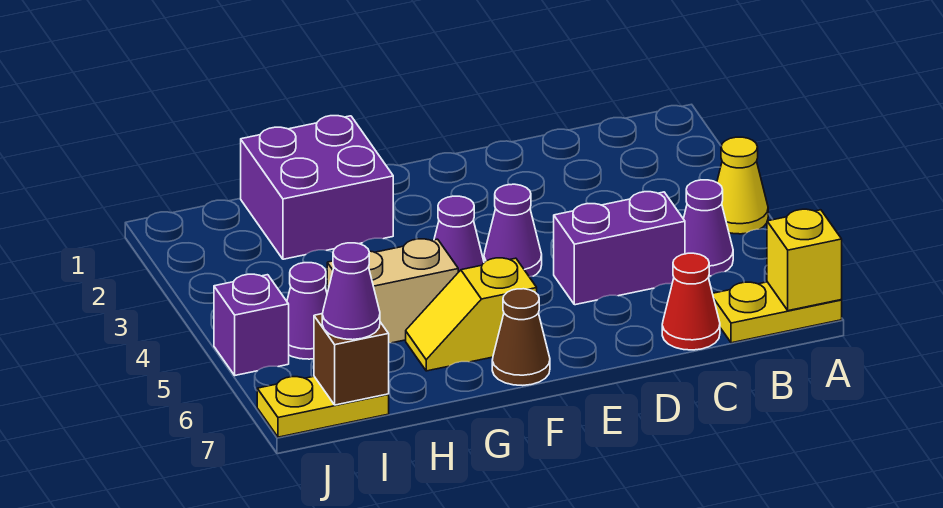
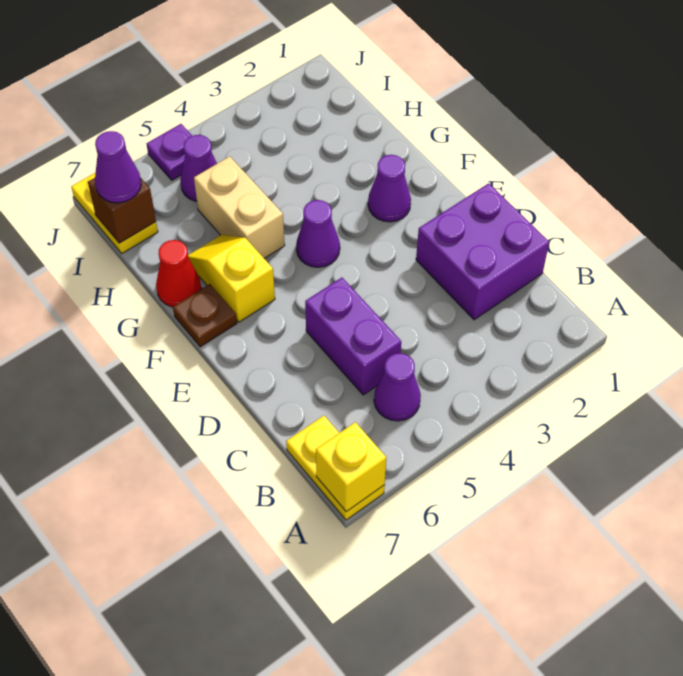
yellow cone A4 level 1 -> none
red cone C7 level 1 -> red cone G7 level 1
purple cone E4 level 1 -> purple cone F2 level 1
brown cone F7 level 1 -> brown plate F7 level 1
purple brick G1:H2 level 1 -> purple brick C1:D2 level 1
purple brick J5 level 1 -> purple plate J5 level 1

